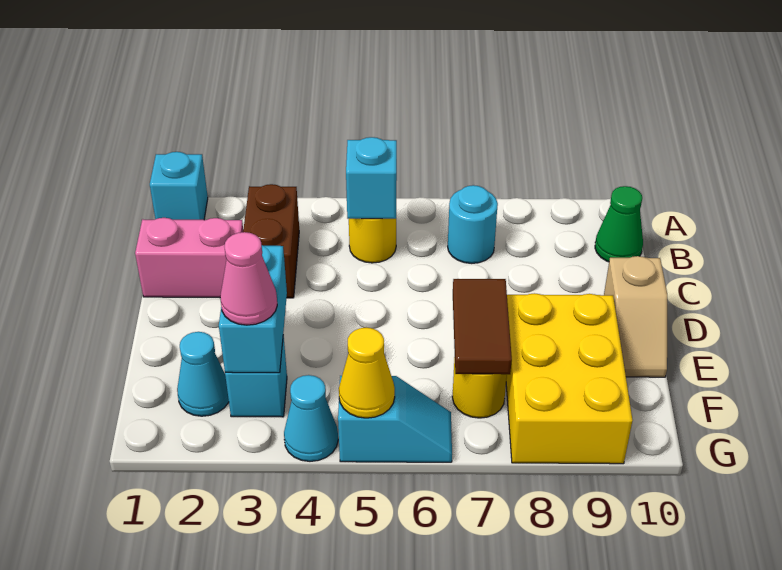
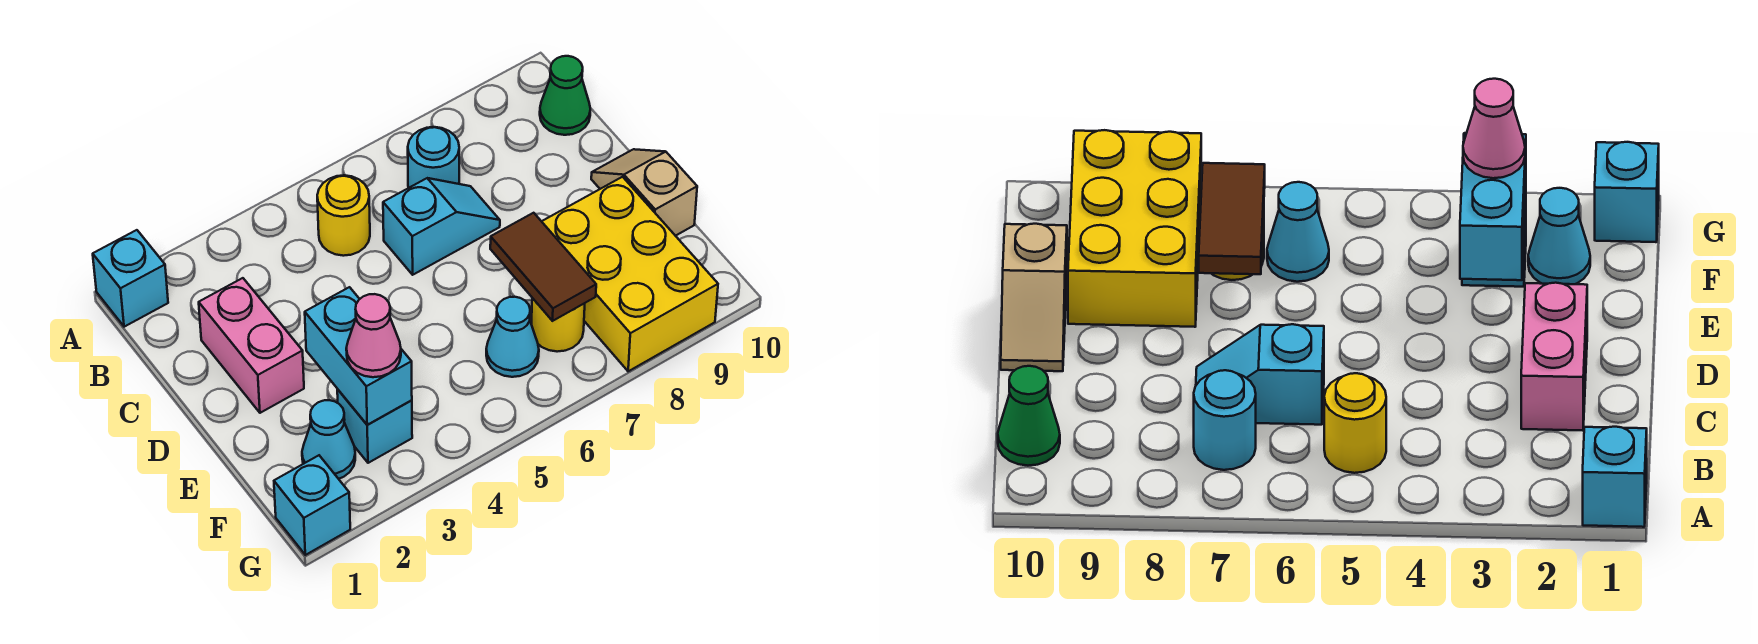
brown brick B3:C3 level 1 -> none
cyan brick B5 level 2 -> cyan brick G1 level 1
pink brick C1:C2 level 1 -> pink brick C2:D2 level 1
tan slope D10:E10 level 1 top D -> tan slope D10:E10 level 1 top E
cyan cone G4 level 1 -> cyan cone F6 level 1
cyan slope G5:G6 level 1 top 5 -> cyan slope C6:C7 level 1 top 6
yellow cone G5 level 2 -> none

